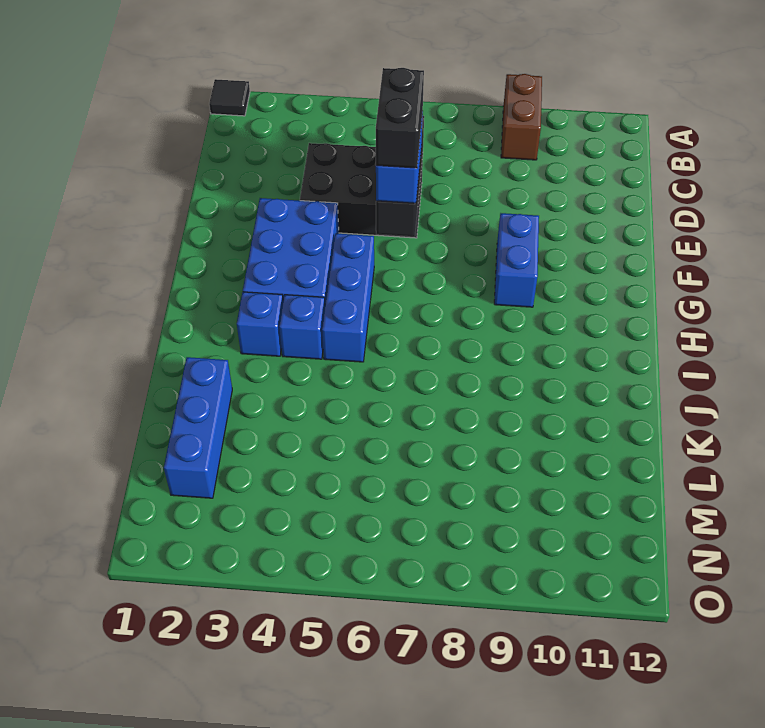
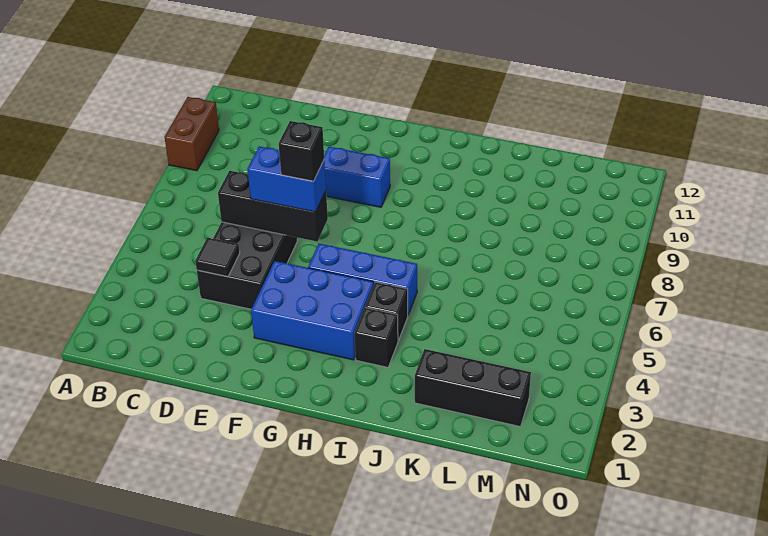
black tile A1 level 1 -> black tile D4 level 2
brown brick A9:B9 level 1 -> brown brick A9:A10 level 1
black brick E6:F6 level 4 -> black brick F6 level 4
blue brick I3 level 1 -> black brick I3 level 1
blue brick I4 level 1 -> black brick I4 level 1
blue brick K2:M2 level 1 -> black brick K2:M2 level 1

